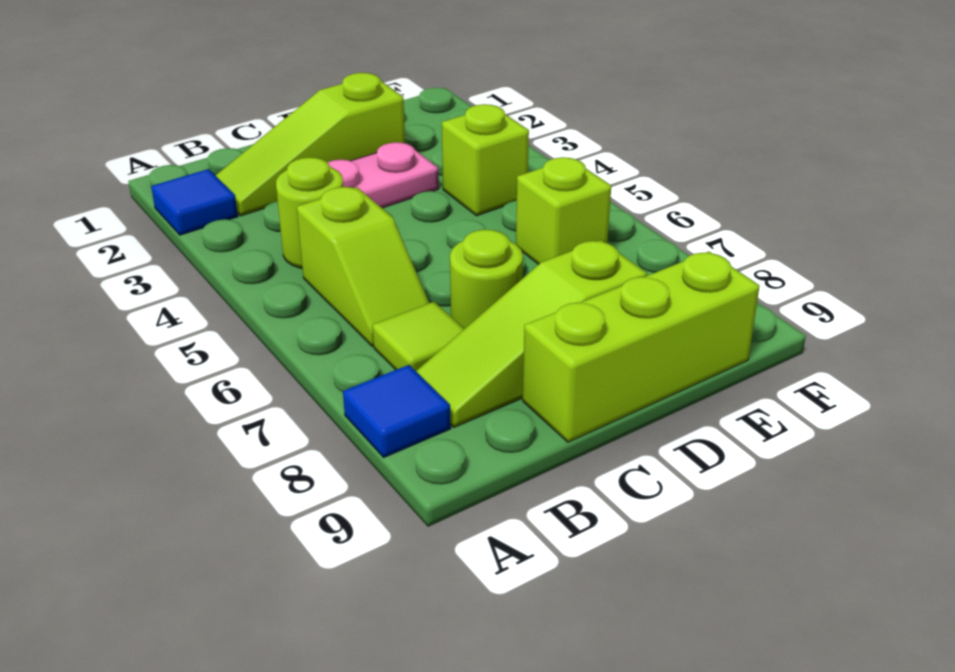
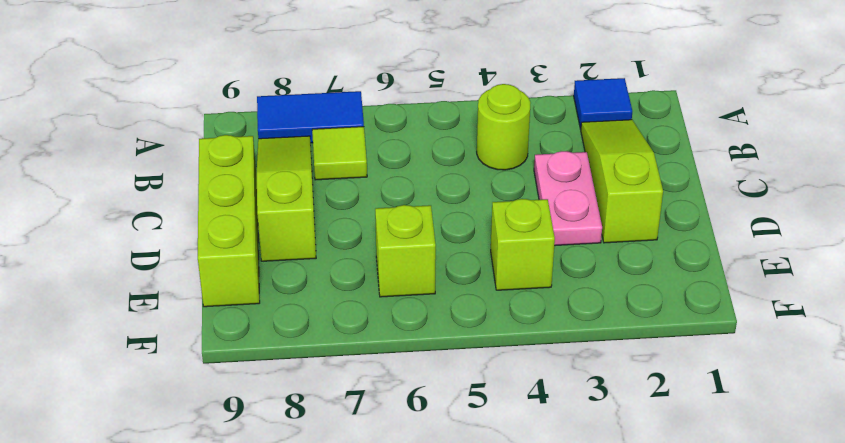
blue tile A8 level 1 -> blue tile A7:A8 level 1
lime slope B5:B6 level 1 top 5 -> none
lime round brick C7 level 1 -> none

